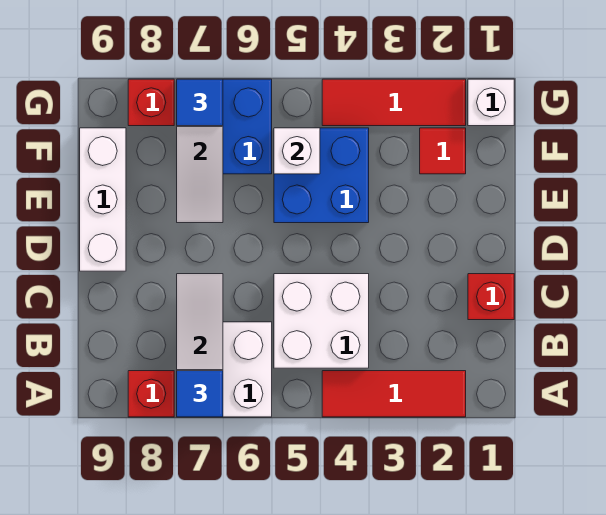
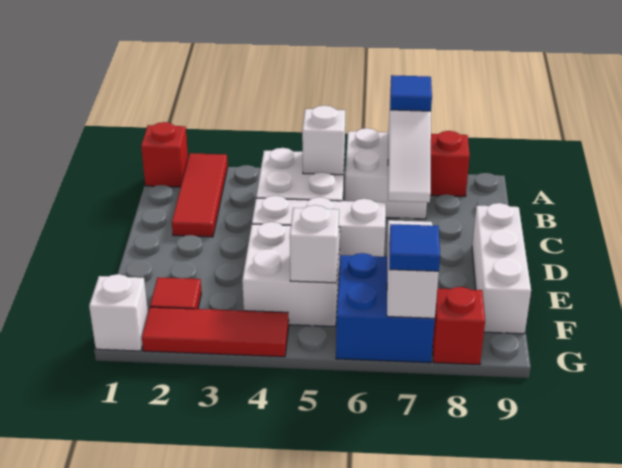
red tile A2:A4 level 1 -> red tile A2:C2 level 1
none -> white brick B5 level 2
red brick C1 level 1 -> red brick A1 level 1
none -> white brick D4:D6 level 1
blue brick E4:F5 level 1 -> white brick E4:F5 level 1

